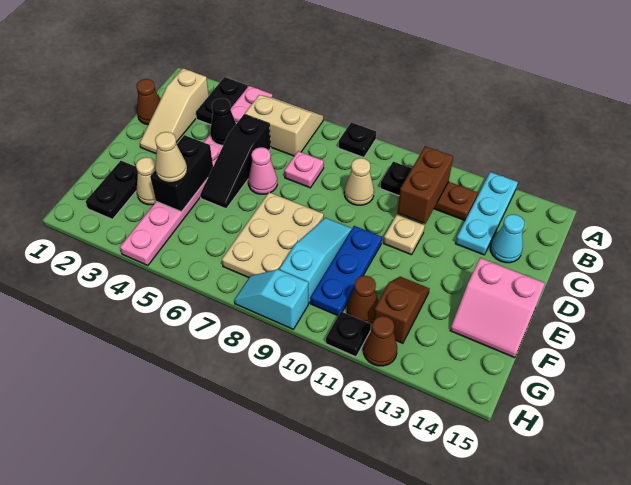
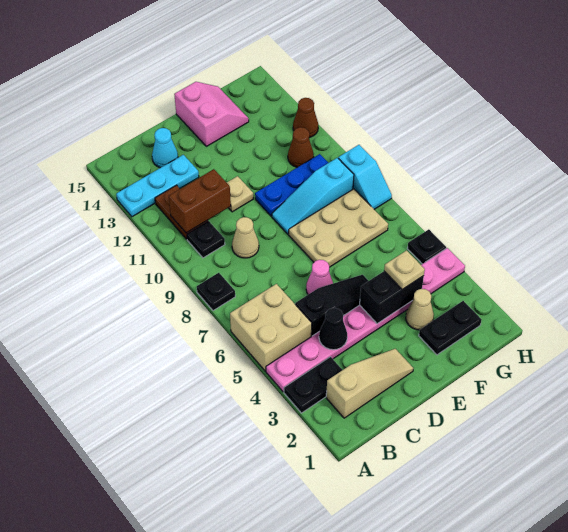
tan slope A5:B6 level 1 top B -> tan brick A5:B6 level 1
brown cone C1 level 1 -> none
pink plate C7 level 1 -> none
tan cone F4 level 3 -> tan plate F4 level 3
brown slope F12:G12 level 1 top G -> none
black plate H11 level 1 -> black plate H5 level 1

